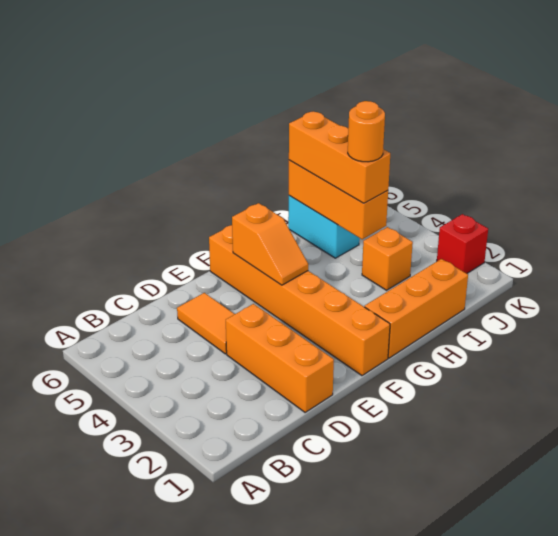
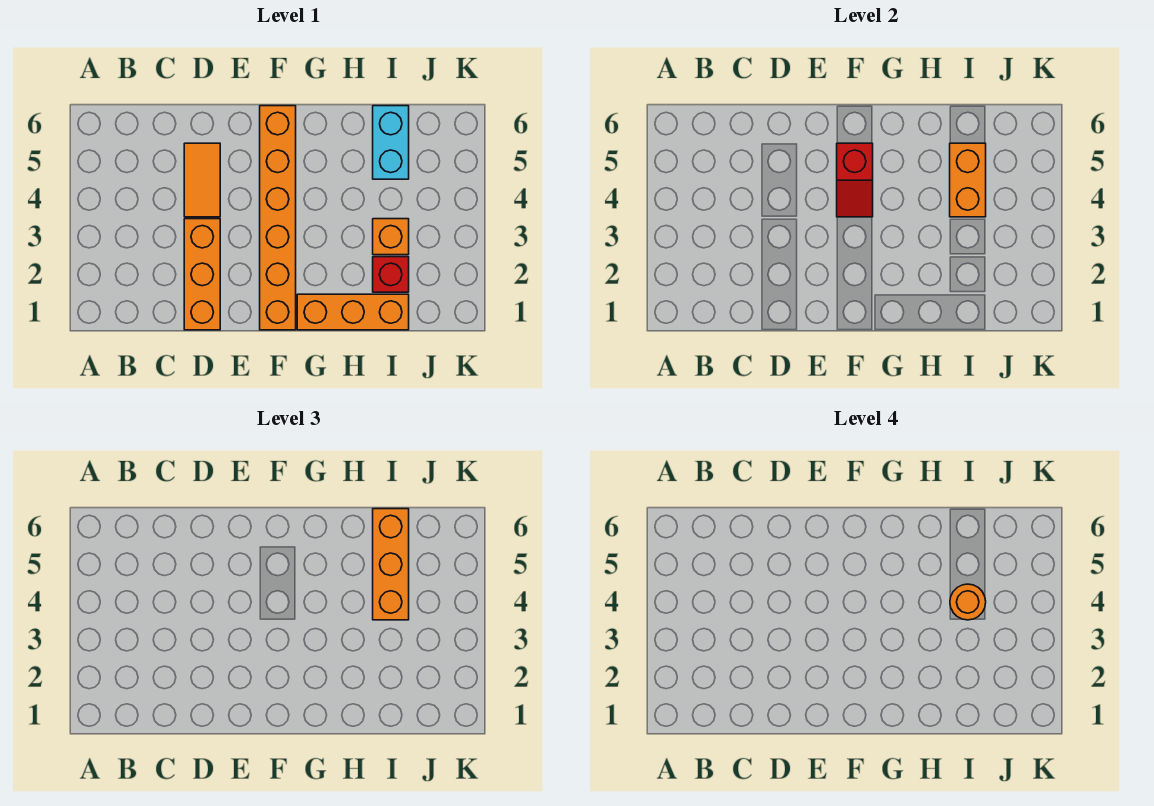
orange slope F4:F5 level 2 top 5 -> red slope F4:F5 level 2 top 5
orange brick I4:I6 level 2 -> orange brick I4:I5 level 2
red brick K2 level 1 -> red brick I2 level 1

